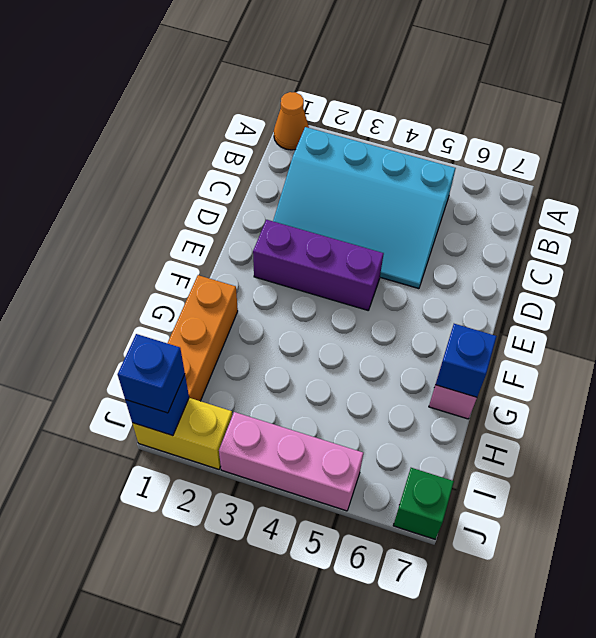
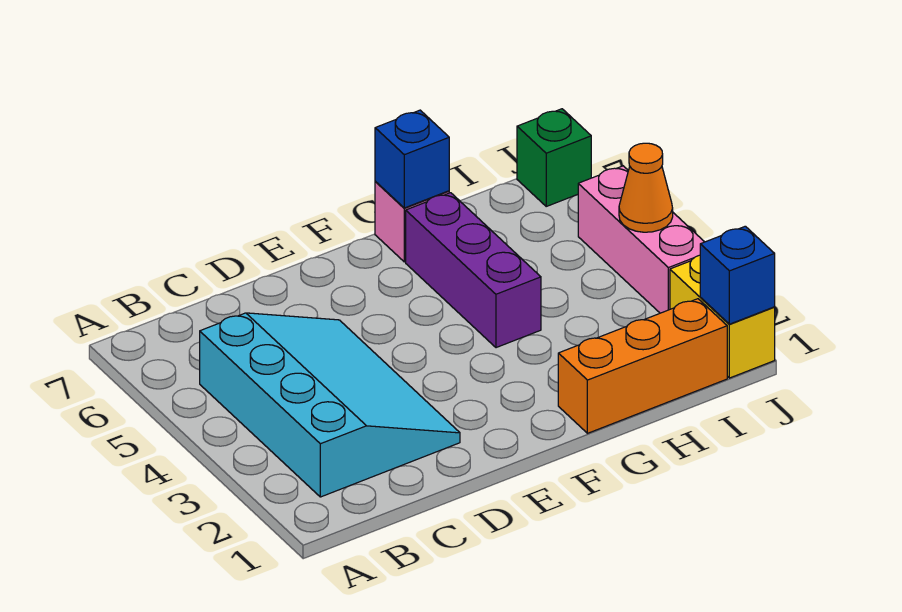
orange cone A1 level 1 -> orange cone J4 level 2
purple brick E2:E4 level 1 -> purple brick G4:G6 level 1
blue brick J1 level 3 -> none

